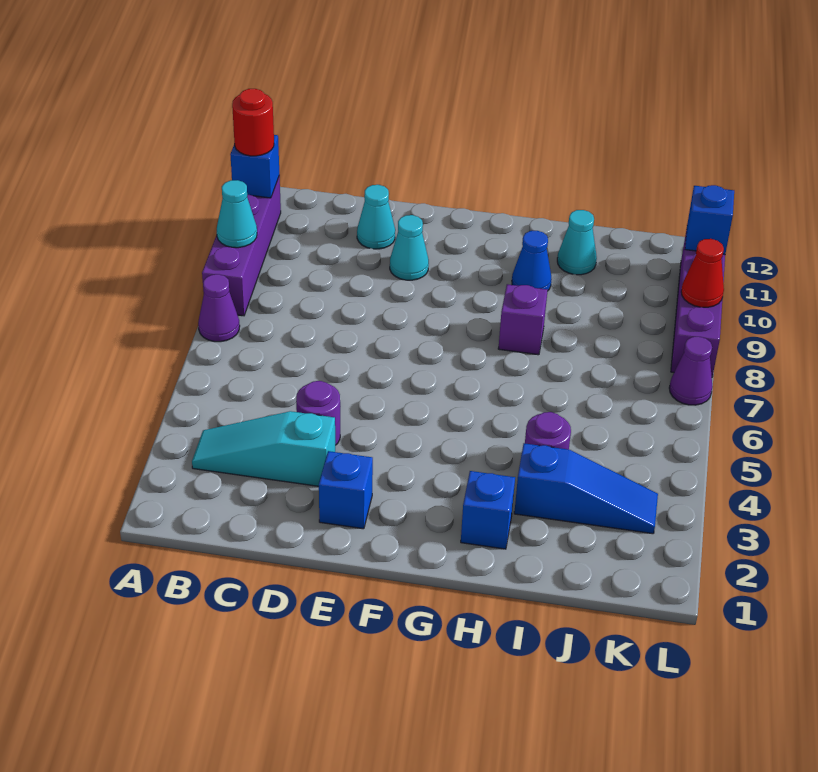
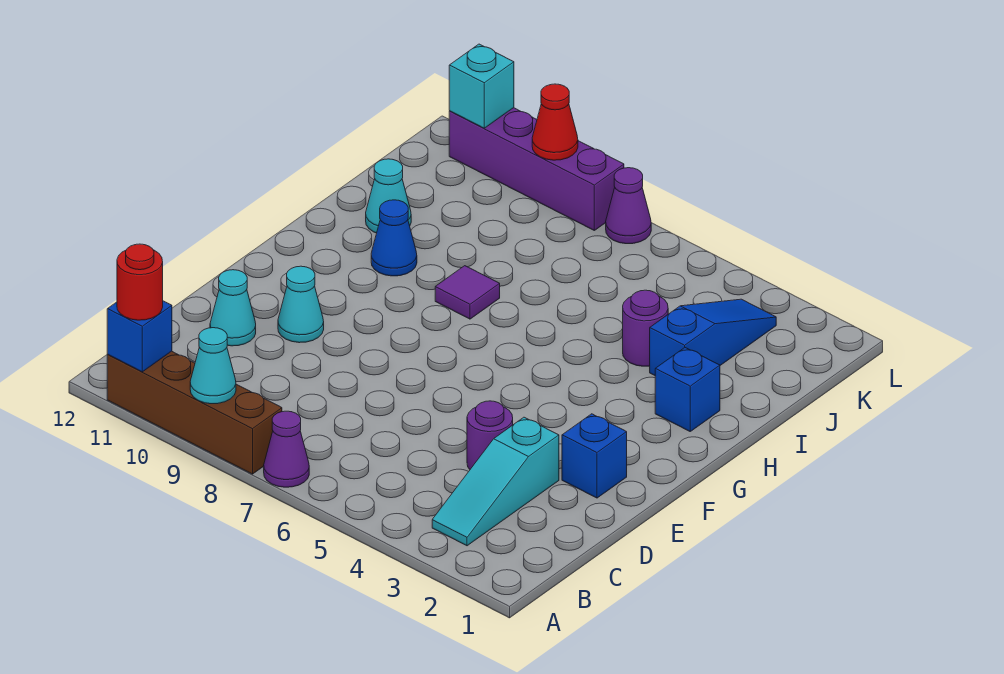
purple brick A8:A11 level 1 -> brown brick A8:A11 level 1
purple brick H8 level 1 -> purple tile H8 level 1
blue brick L11 level 2 -> cyan brick L11 level 2

